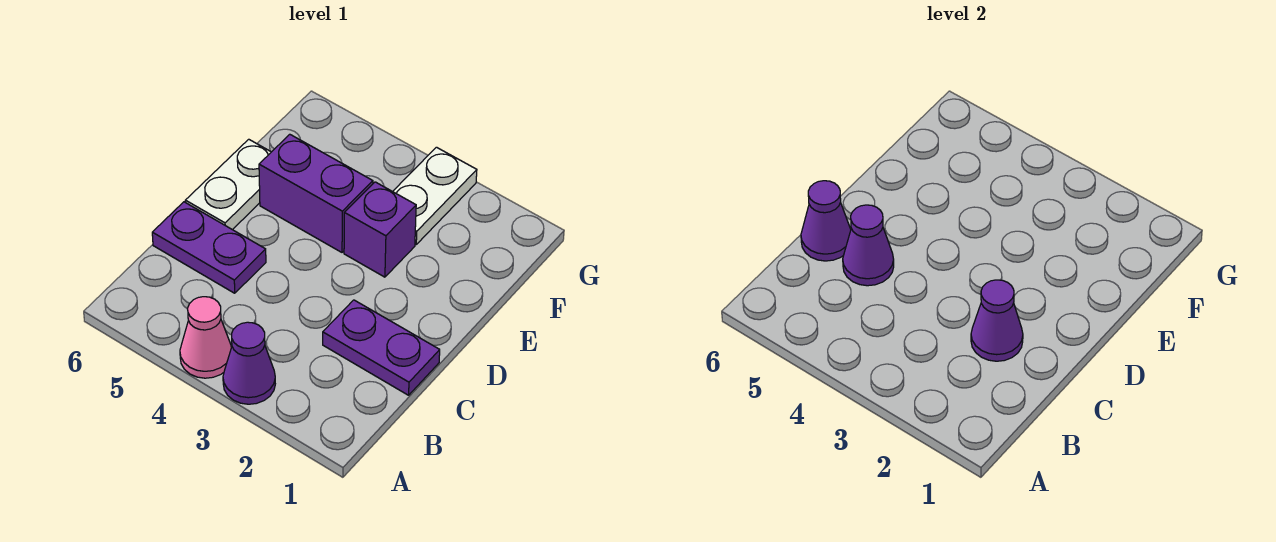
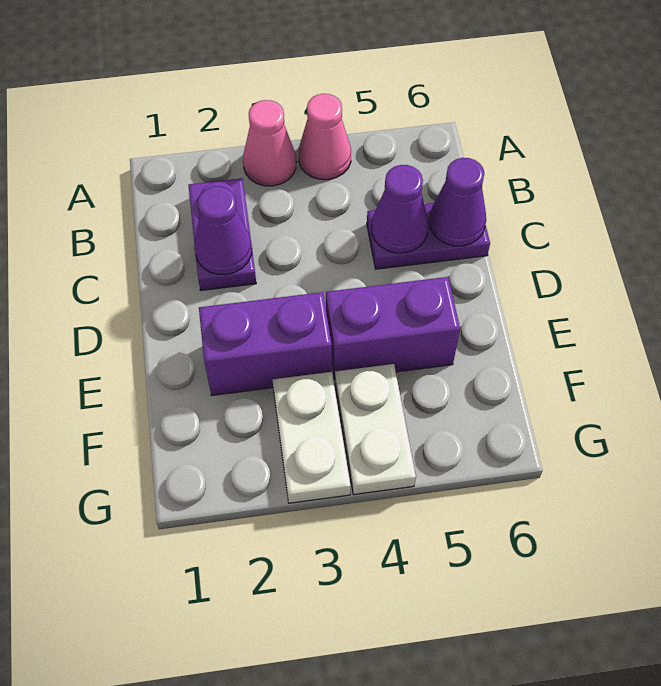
purple cone A3 level 1 -> pink cone A3 level 1
purple plate C1:C2 level 1 -> purple plate B2:C2 level 1
white plate D6:E6 level 1 -> white plate F4:G4 level 1
purple brick E3 level 1 -> purple brick E2:E3 level 1

